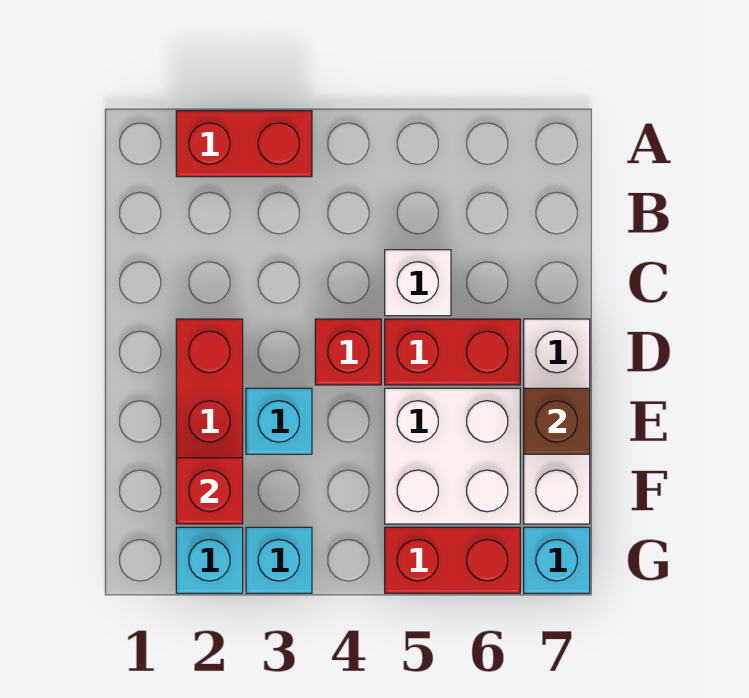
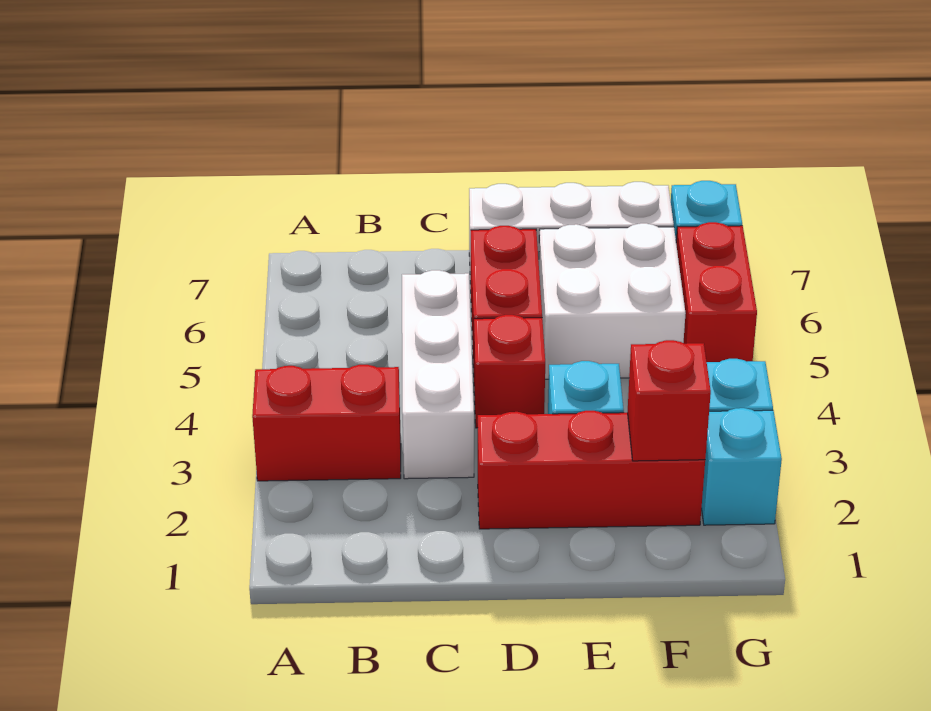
red brick A2:A3 level 1 -> red brick A3:B3 level 1
white brick C5 level 1 -> white brick C3:C5 level 1
brown brick E7 level 2 -> none

